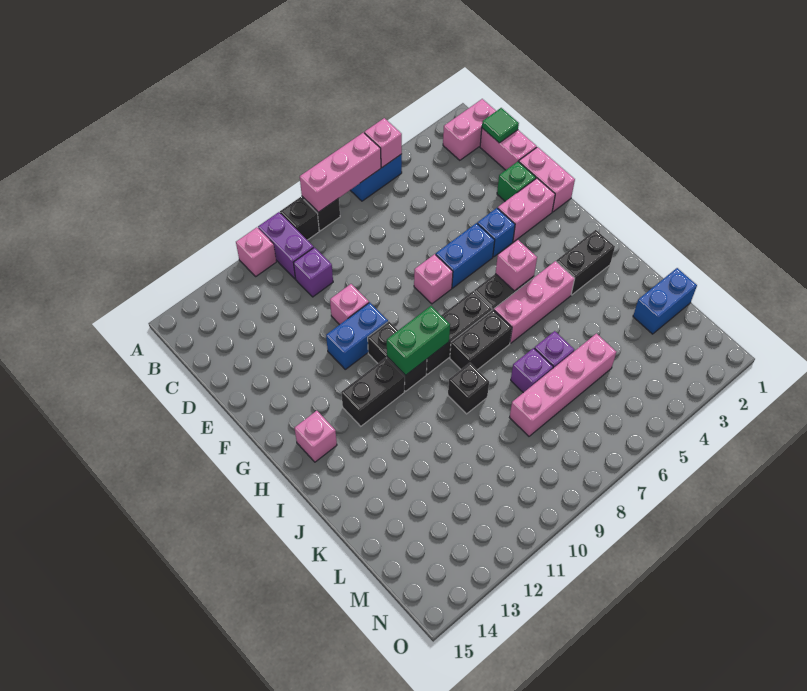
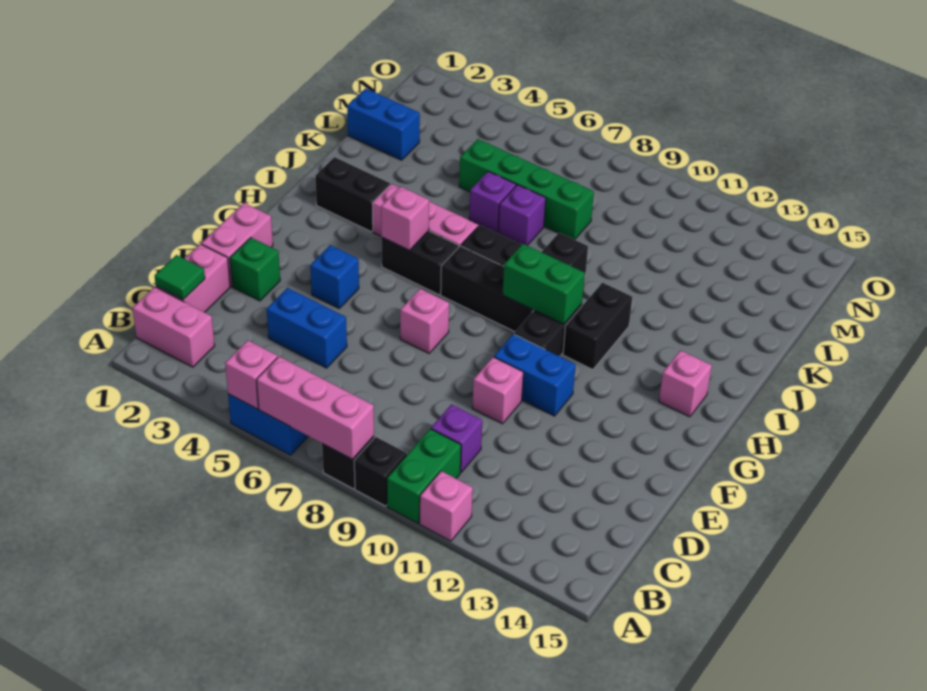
purple brick A10:B10 level 1 -> green brick A10:B10 level 1
pink brick F2:F3 level 1 -> none
blue brick F5:F6 level 1 -> blue brick D4:D5 level 1
black brick H11:H12 level 1 -> black brick H11:I11 level 1
pink brick L5:L8 level 1 -> green brick L5:L8 level 1

